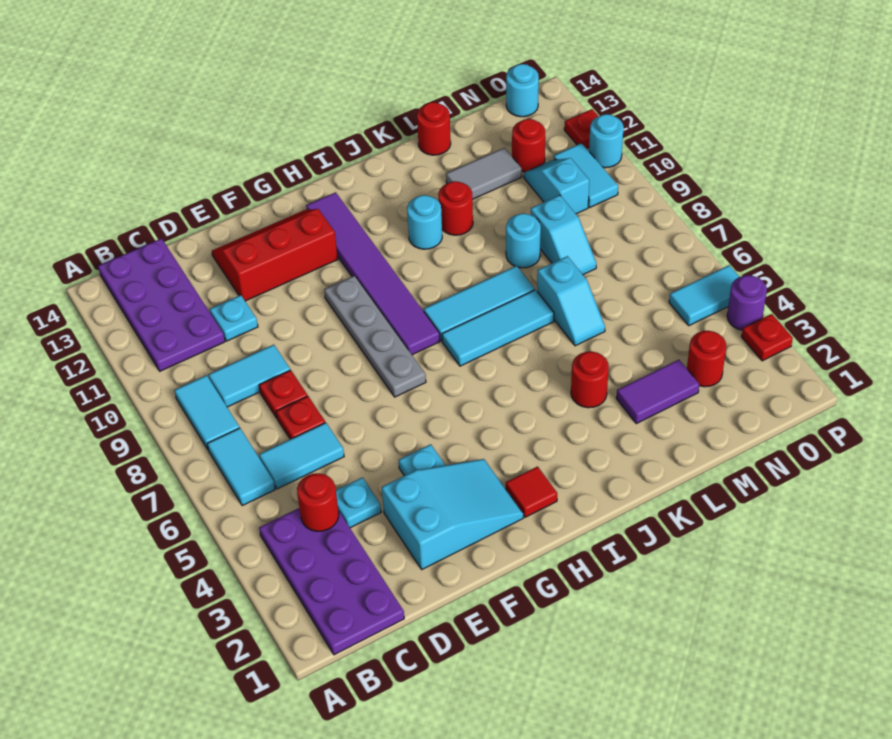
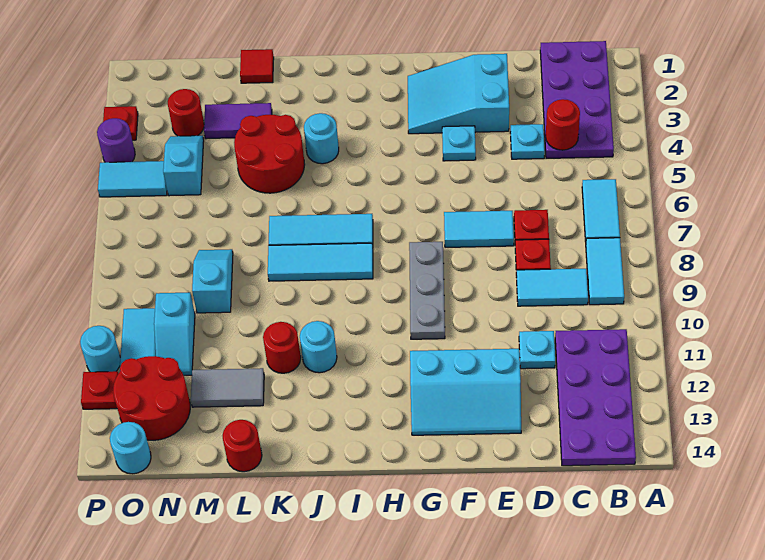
cyan tile C6:D6 level 1 -> cyan tile E7:F7 level 1
red slope E12:G13 level 1 top 12 -> cyan slope E12:G13 level 1 top 12
grey plate G7:G10 level 1 -> grey plate G8:G10 level 1
red tile H2 level 1 -> red tile L1 level 1
purple tile H8:H13 level 1 -> none
red round brick K4 level 1 -> red round brick K4:L5 level 1
cyan slope L6:L7 level 1 top 7 -> cyan slope N4:N5 level 1 top 5
cyan round brick L9 level 1 -> cyan round brick J4 level 1
red round brick N12 level 1 -> red round brick N12:O13 level 1

